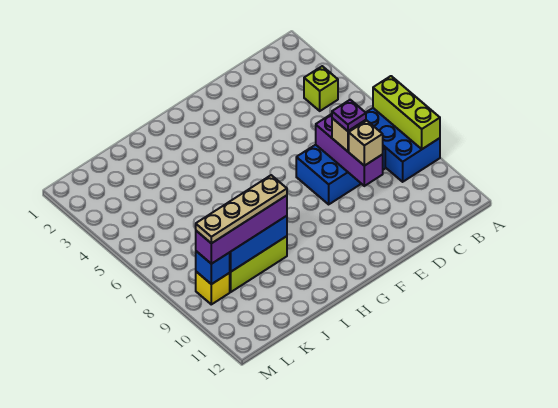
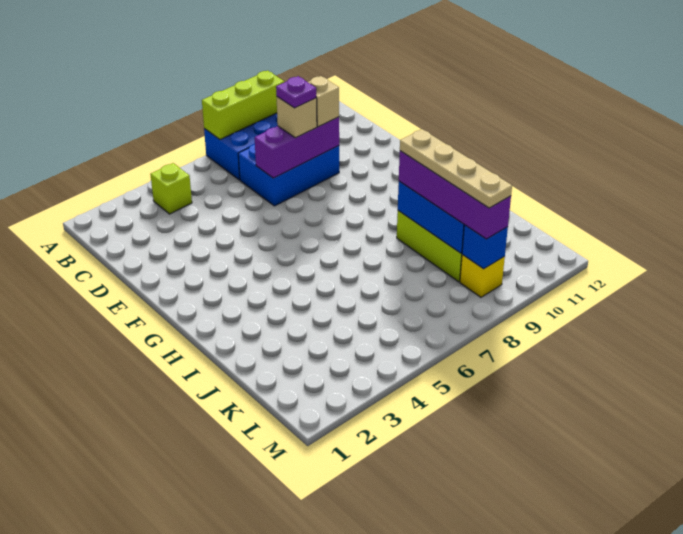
blue brick C7:E8 level 1 -> blue brick C7:D9 level 1

